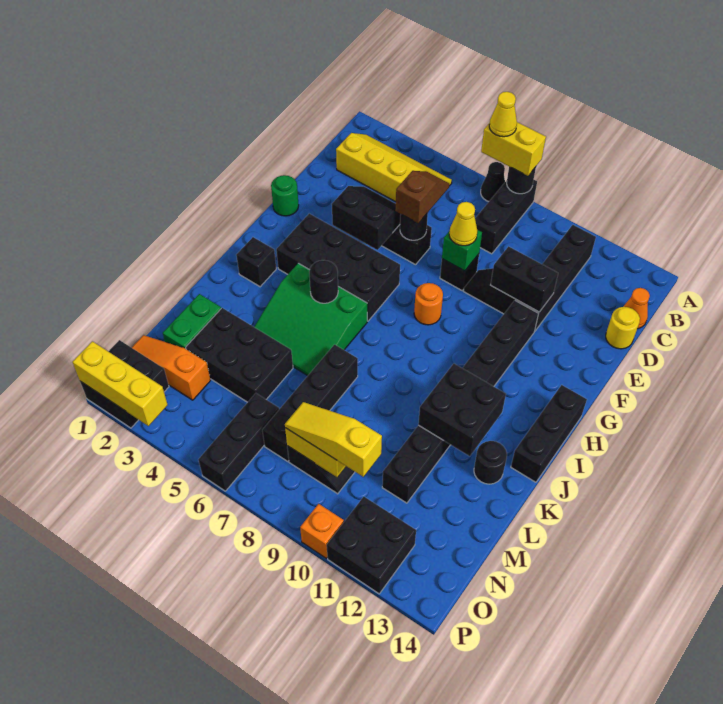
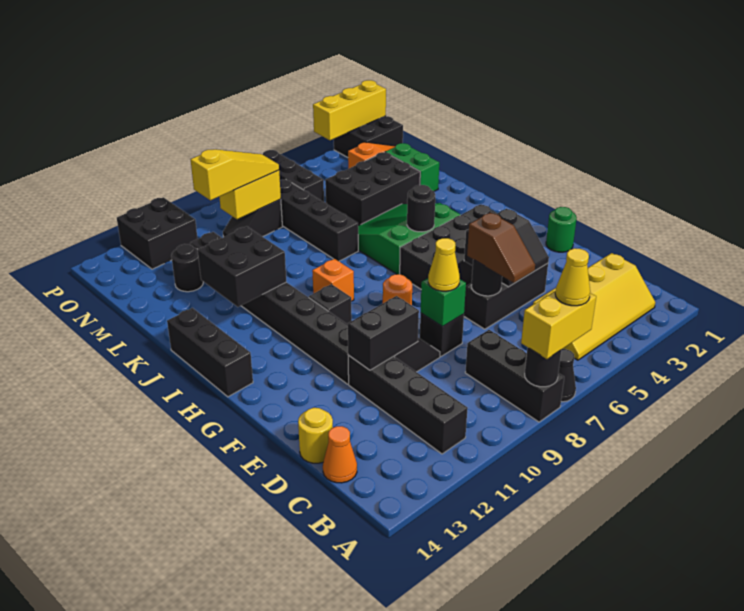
black brick I2 level 1 -> black brick H10 level 1
black round brick K13 level 1 -> black round brick M12 level 1
orange brick P10 level 1 -> orange brick I9 level 1

